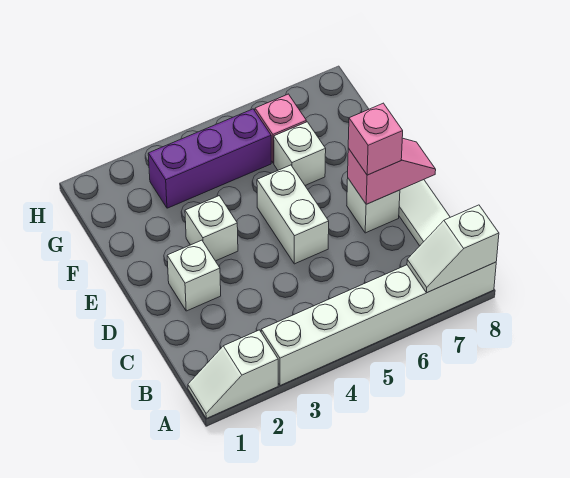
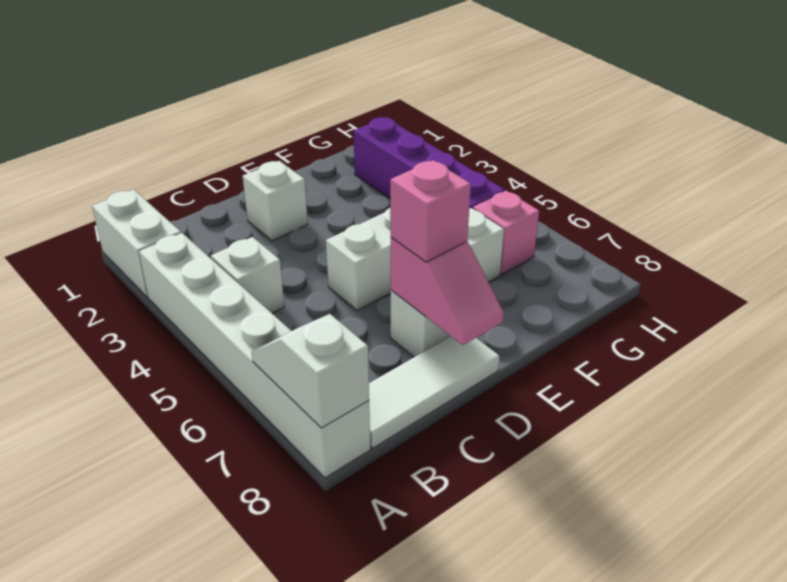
white slope A1:A2 level 1 top 2 -> white brick A1:A2 level 1
white brick E3 level 1 -> white brick B4 level 1
purple brick G3:G5 level 1 -> purple brick G2:G5 level 1

